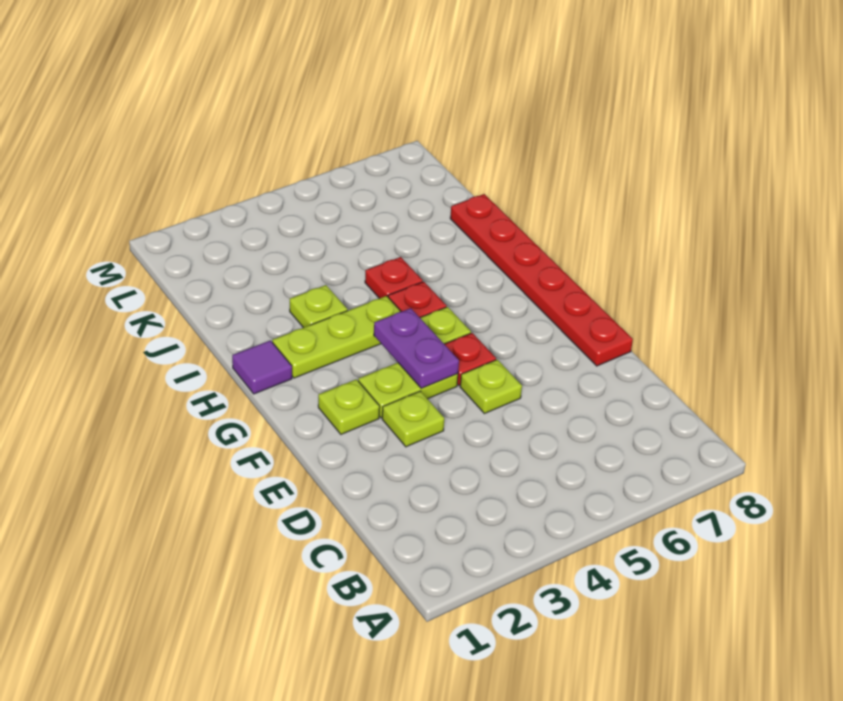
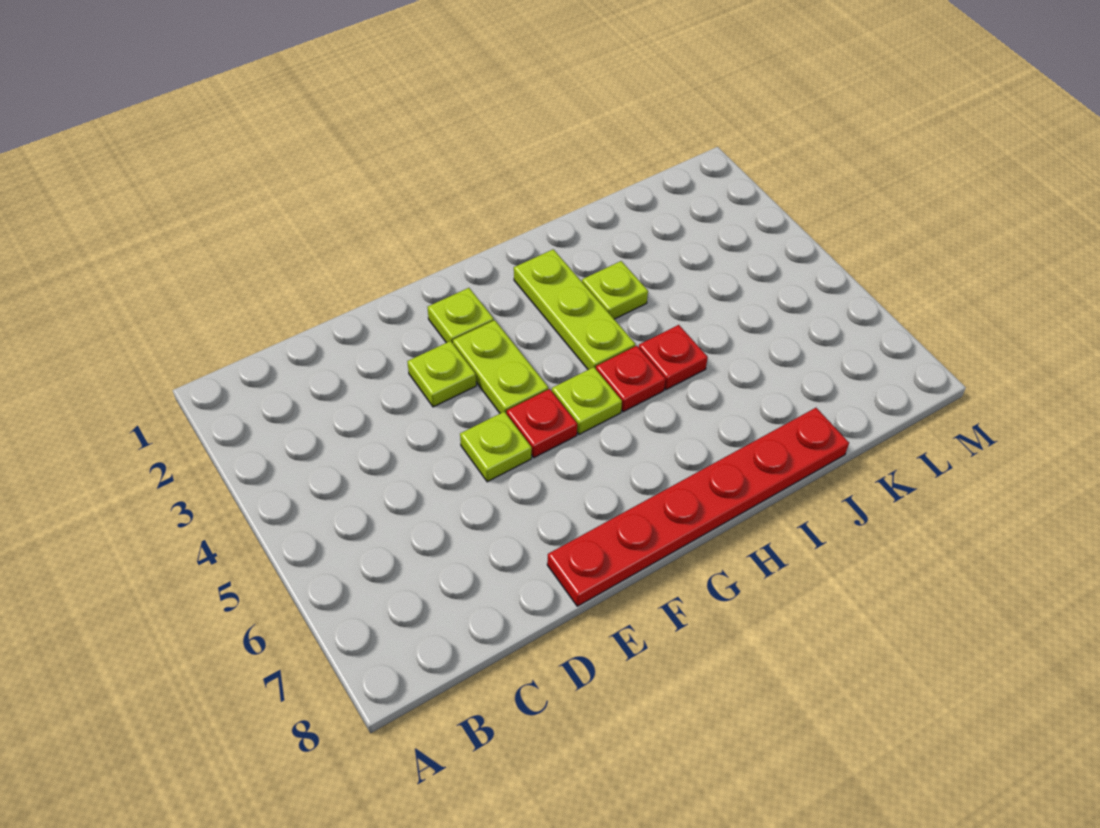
purple plate F4:G4 level 2 -> none
purple tile H1 level 1 -> none

